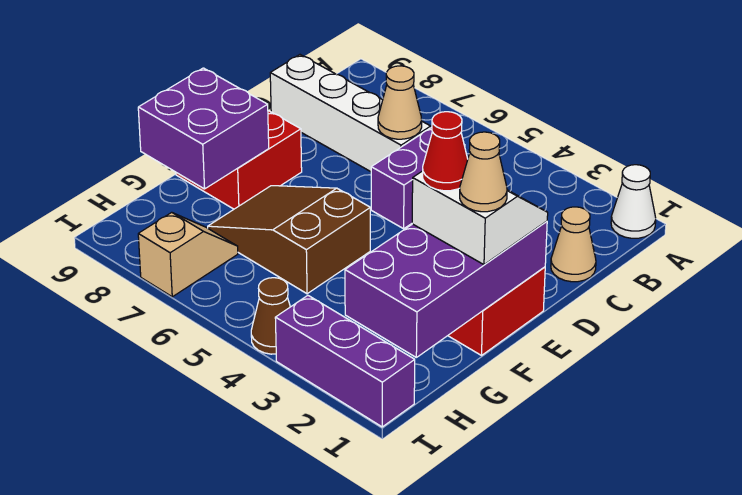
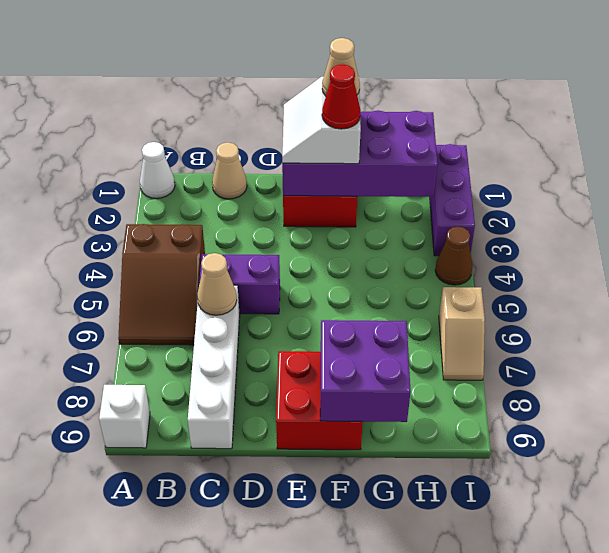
none -> white brick A9 level 1
brown slope F5:G7 level 1 top 5 -> brown slope A4:B6 level 1 top 4
tan slope H7:I7 level 1 top I -> tan slope I6:I7 level 1 top 6

